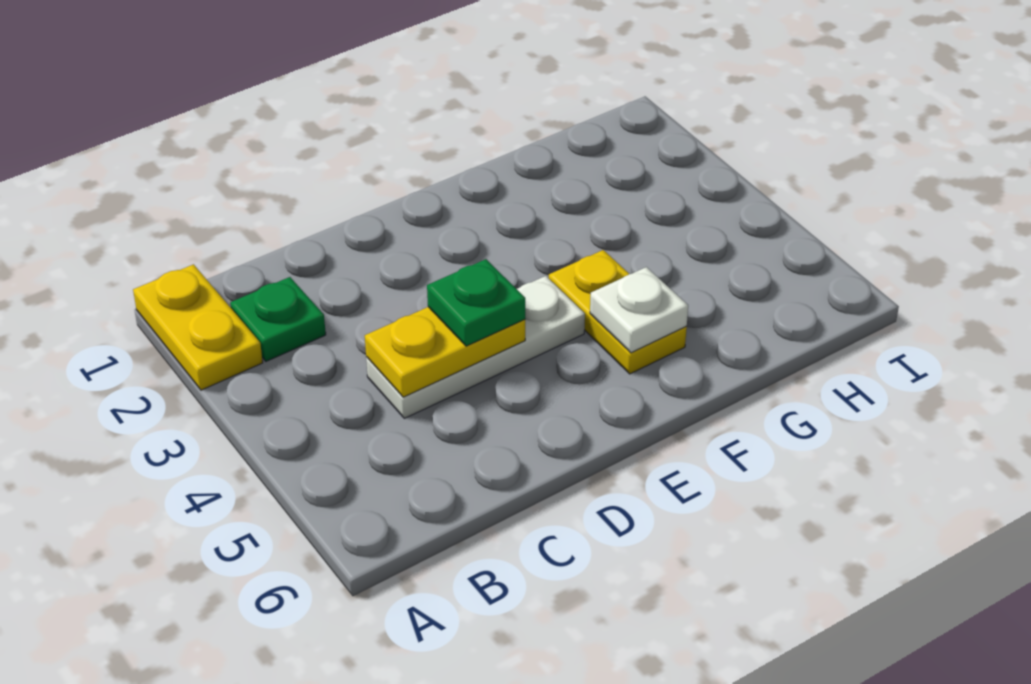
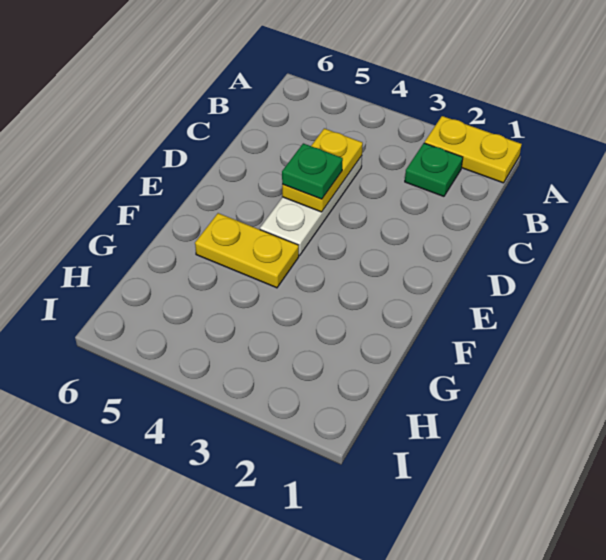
white plate F5 level 2 -> none

